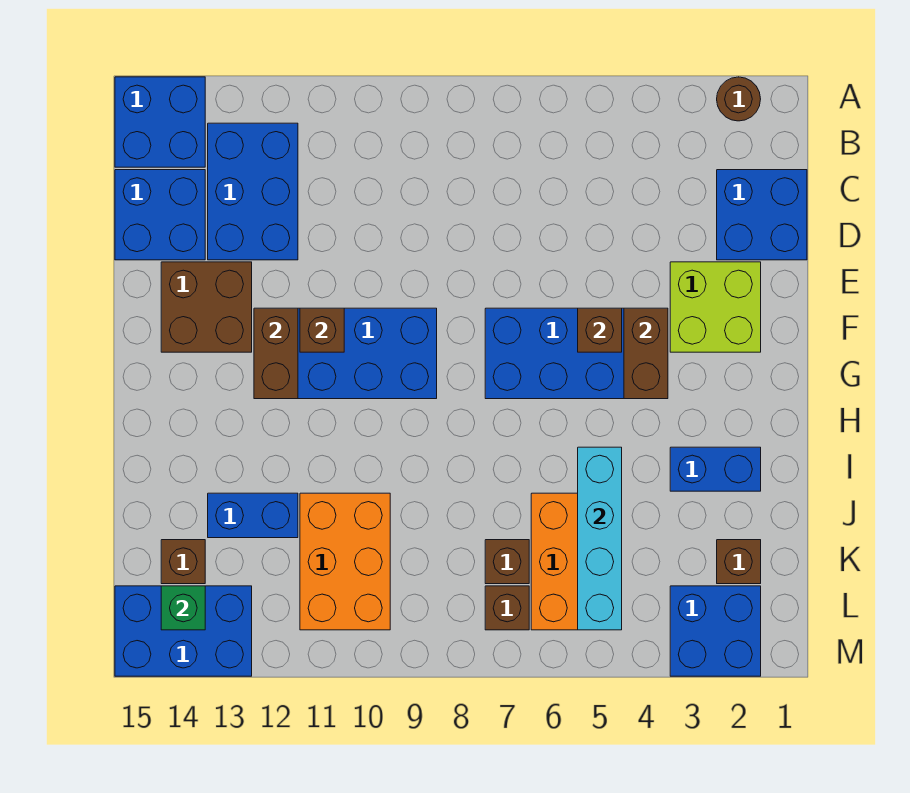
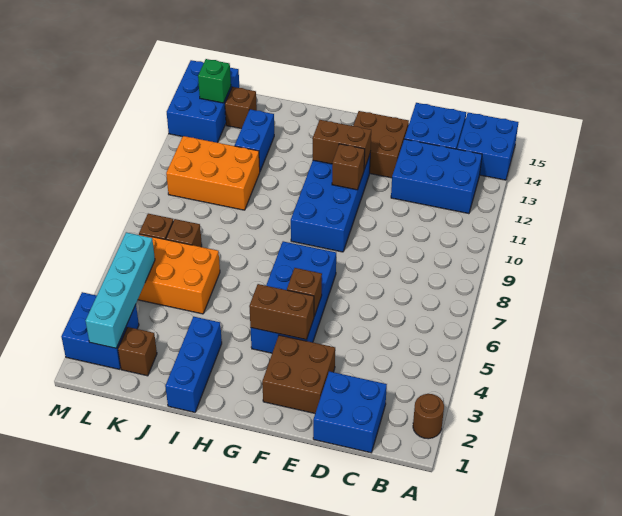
lime brick E2:F3 level 1 -> brown brick E2:F3 level 1
blue brick I2:I3 level 1 -> blue brick I1:I3 level 1
cyan brick I5:L5 level 2 -> cyan brick L2:L5 level 2

